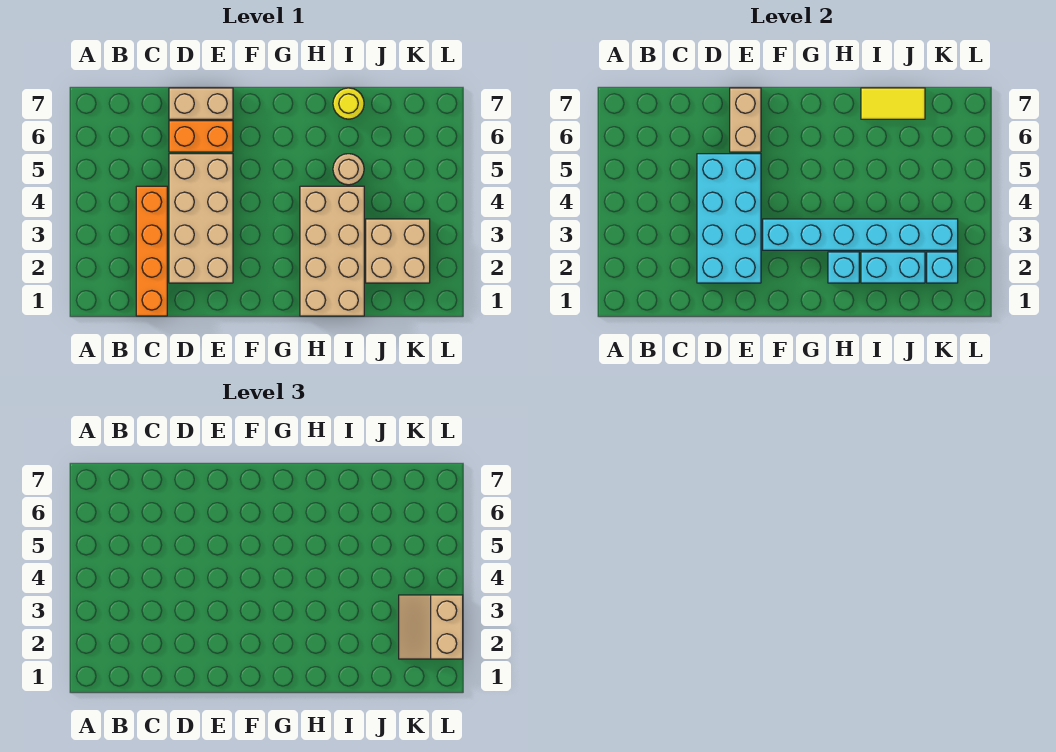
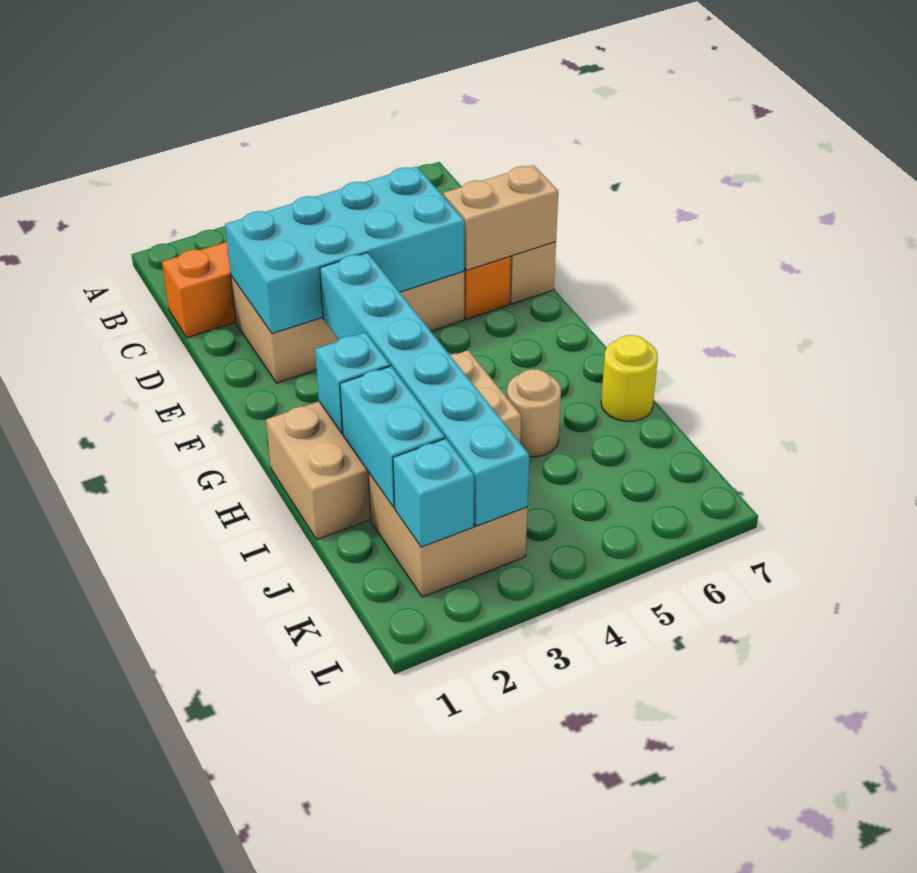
yellow tile I7:J7 level 2 -> none
tan slope K2:L3 level 3 top L -> none

